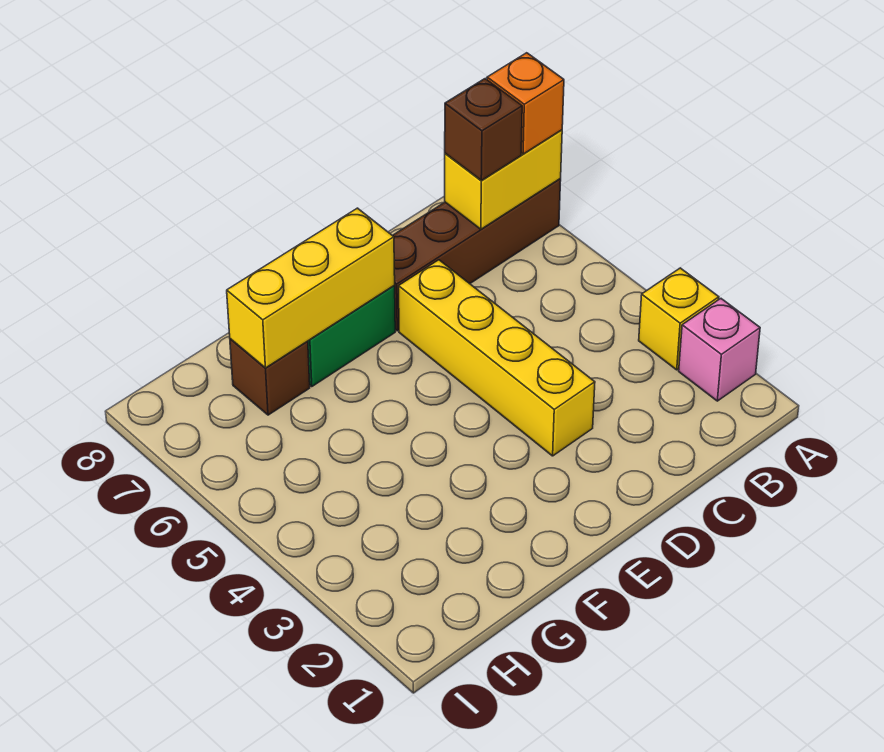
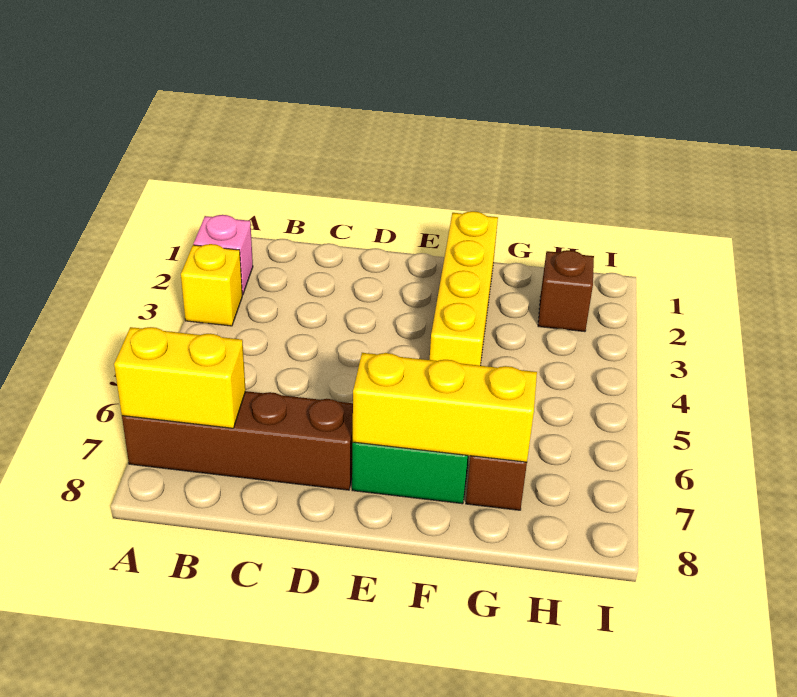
orange brick A7 level 3 -> none
brown brick B7 level 3 -> brown brick H2 level 1
yellow brick D3:D6 level 1 -> yellow brick F1:F4 level 1

